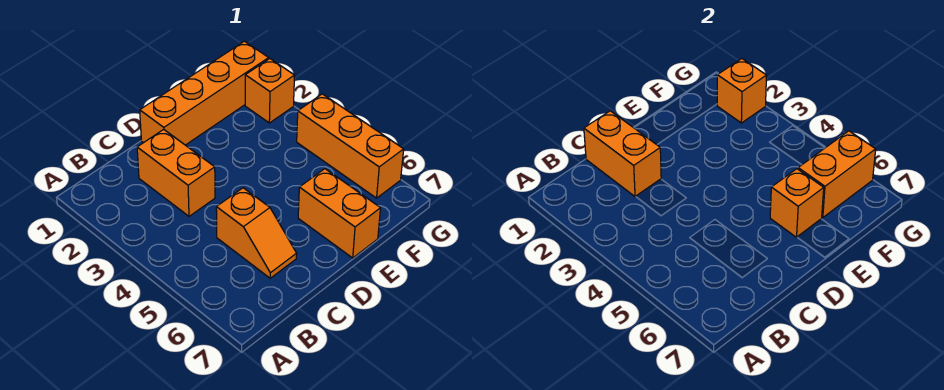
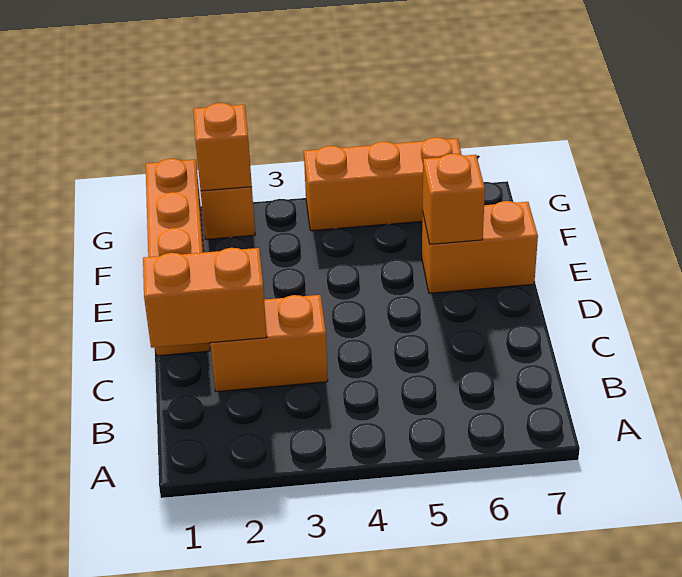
orange slope C5:C6 level 1 top 5 -> none
orange brick F6:G6 level 2 -> none

